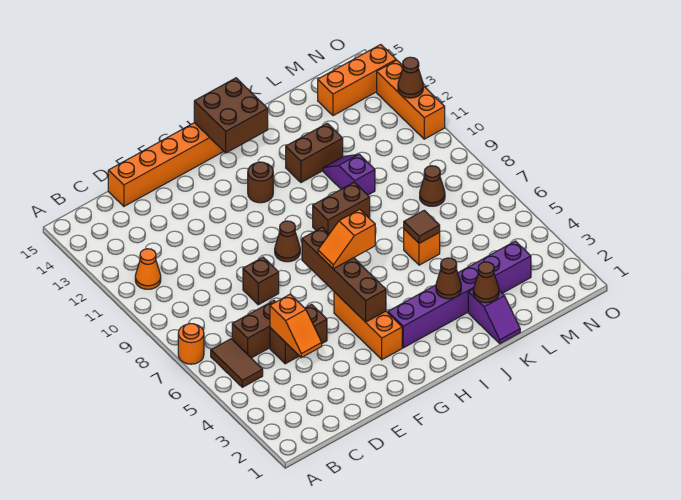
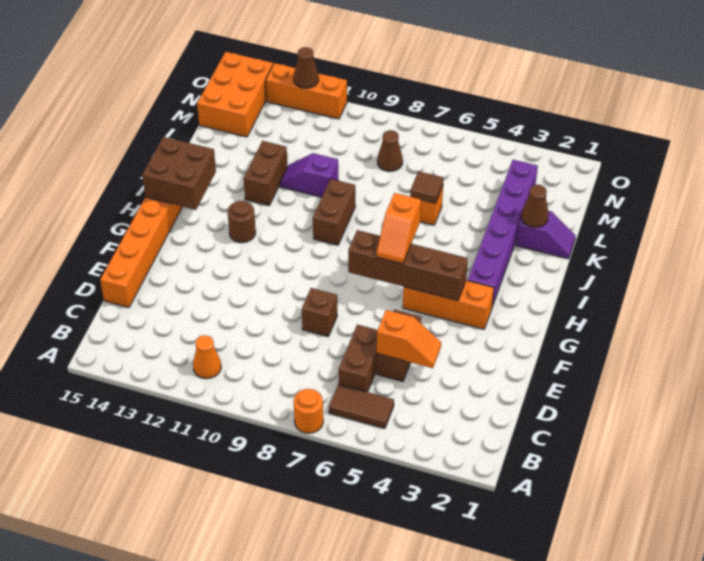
brown cone G9 level 1 -> none
brown cone J3 level 2 -> none
orange brick M14:O14 level 1 -> orange brick M14:O15 level 1

